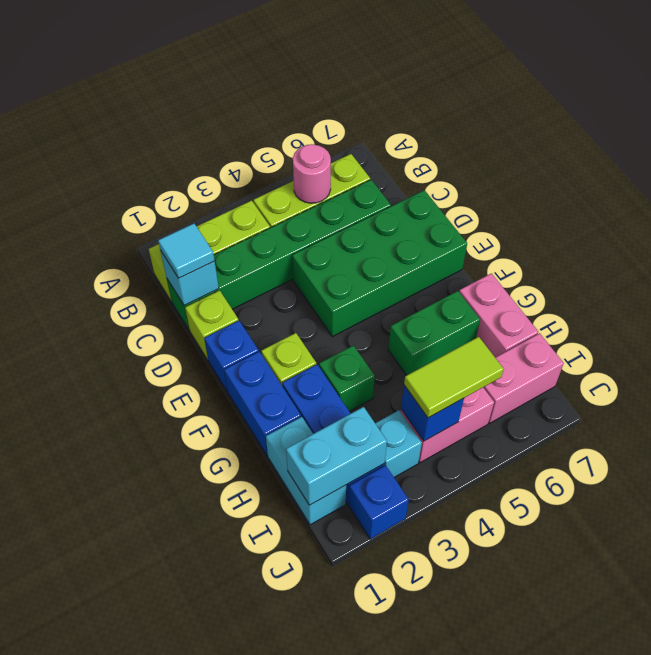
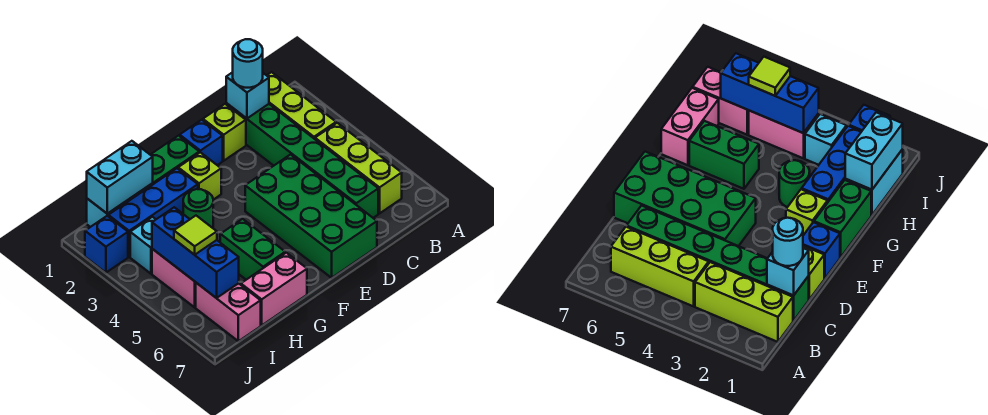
pink round brick B5 level 2 -> none
cyan tile C1 level 3 -> cyan round brick C1 level 3
blue brick F1:G1 level 1 -> green brick F1:G1 level 1
green brick G3 level 1 -> green round brick G3 level 1
cyan brick I1:I2 level 2 -> cyan brick H1:I1 level 2
blue brick I4 level 2 -> blue brick I4:I6 level 2
lime tile I4:I5 level 3 -> lime tile I5 level 3

